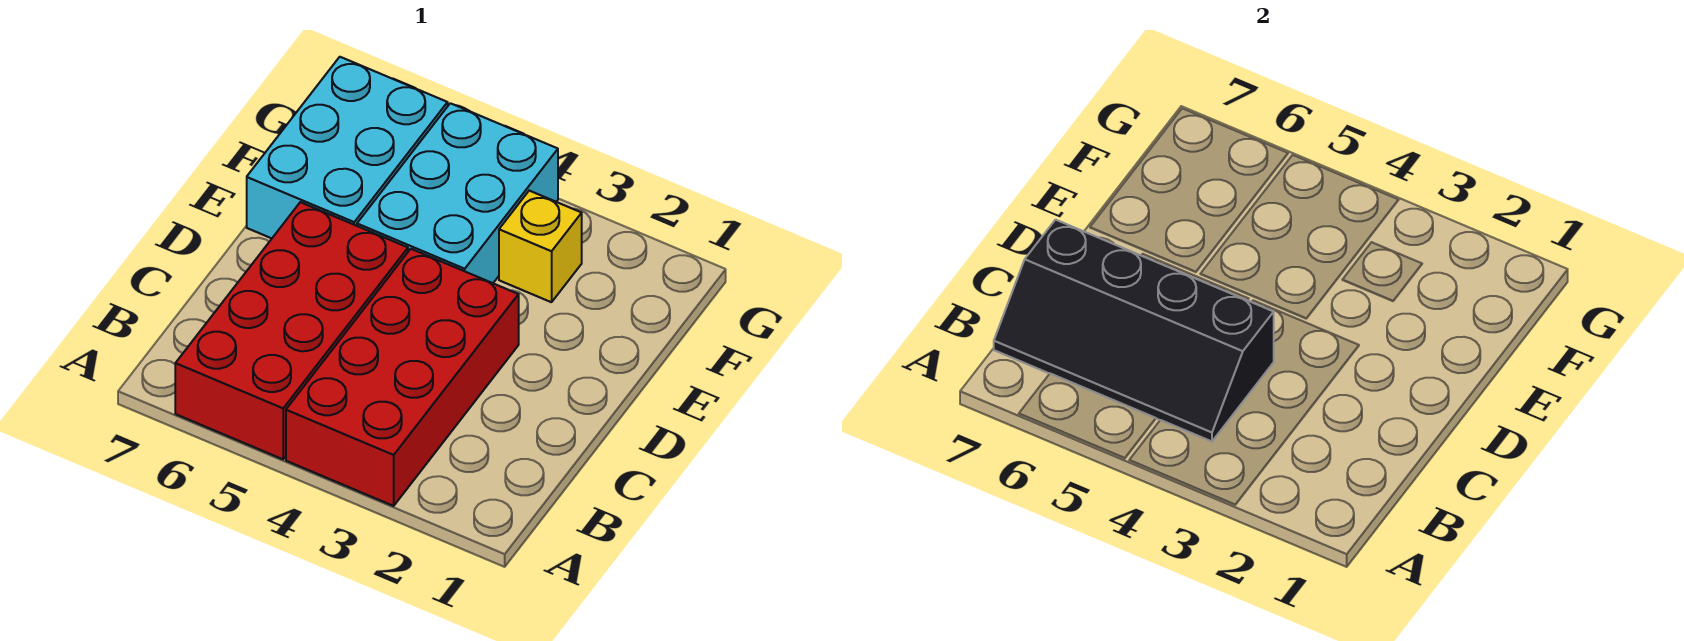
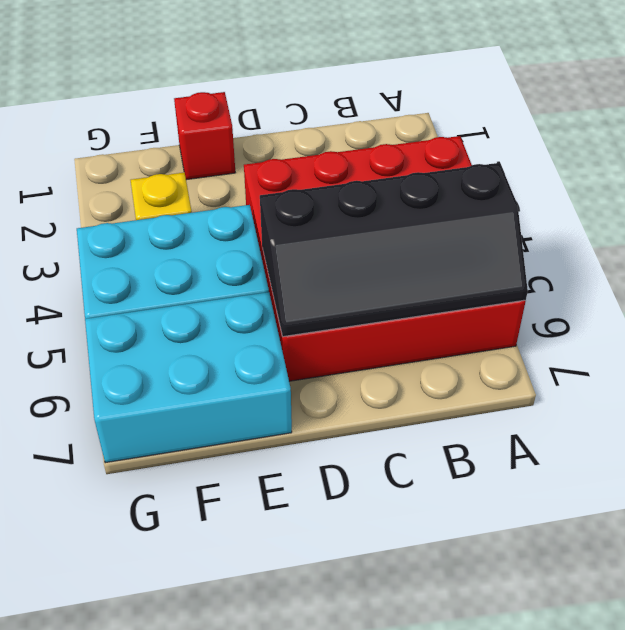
black slope B4:C7 level 2 top C -> black slope A5:D6 level 2 top 5
none -> red brick E1 level 1

